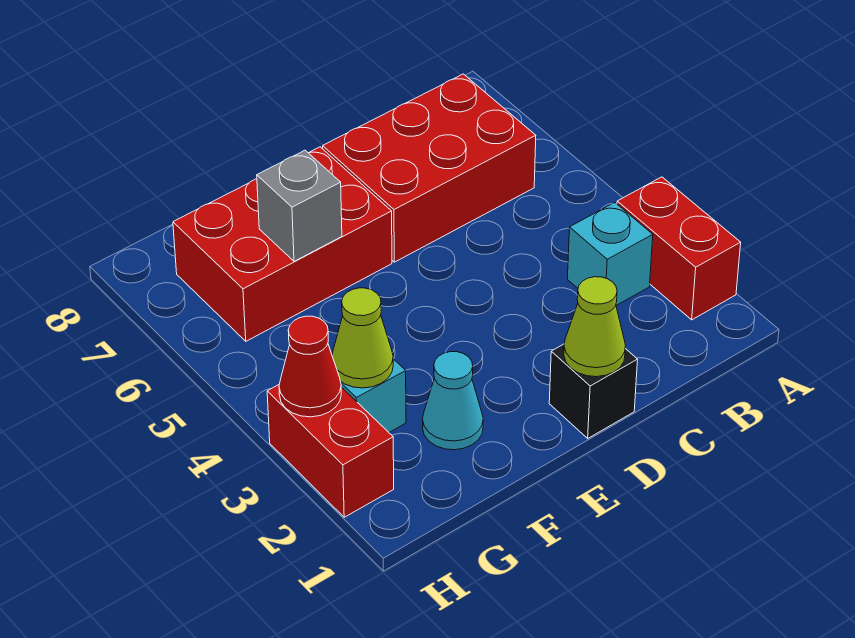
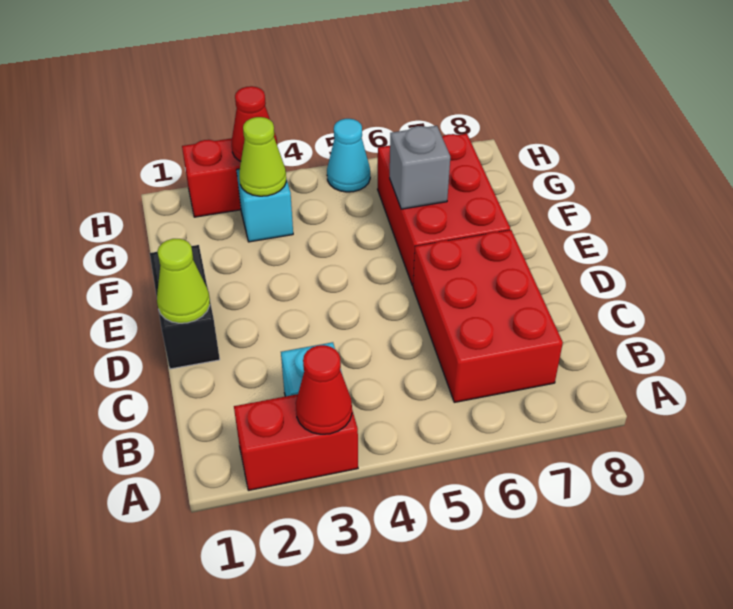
none -> red cone A3 level 2
black brick D1 level 1 -> black brick D1:E1 level 1
cyan cone F2 level 1 -> cyan cone H5 level 1

